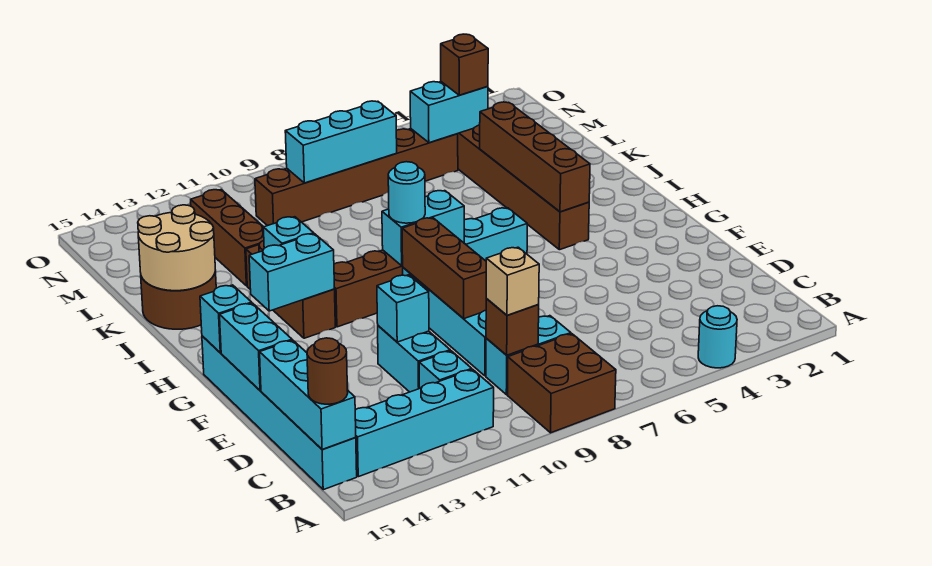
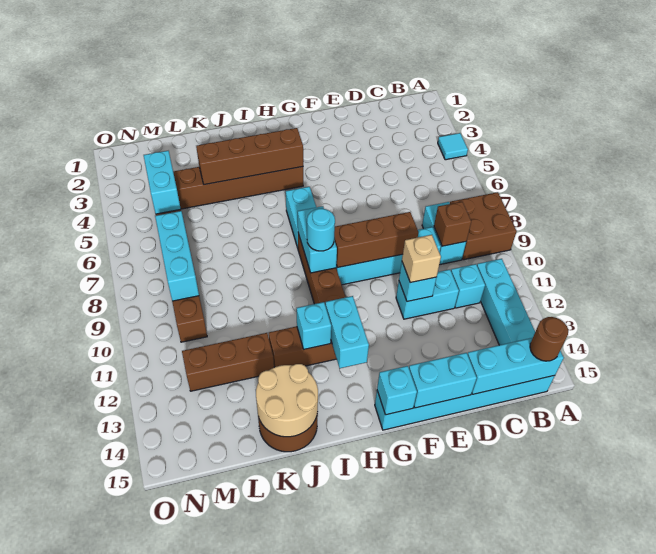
cyan round brick A4 level 1 -> cyan tile A4 level 1
tan brick C9 level 3 -> tan brick E11 level 3
brown brick M4 level 3 -> none

